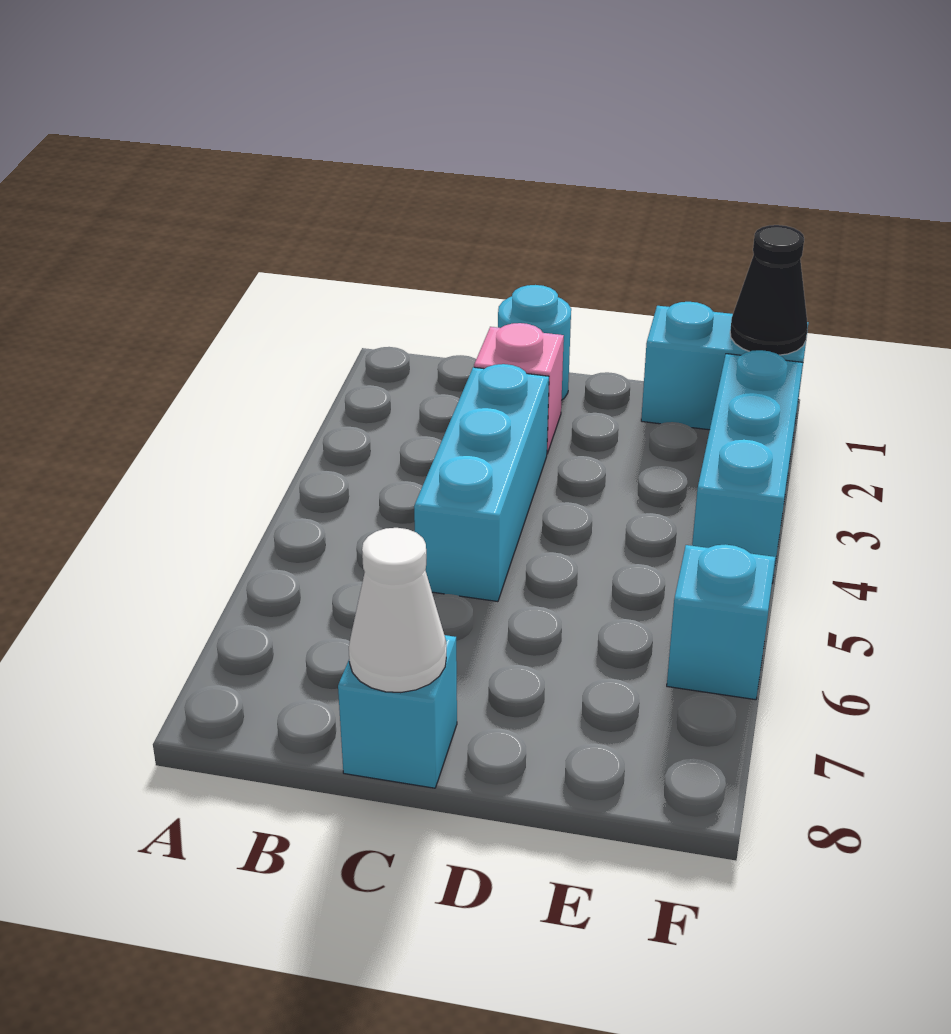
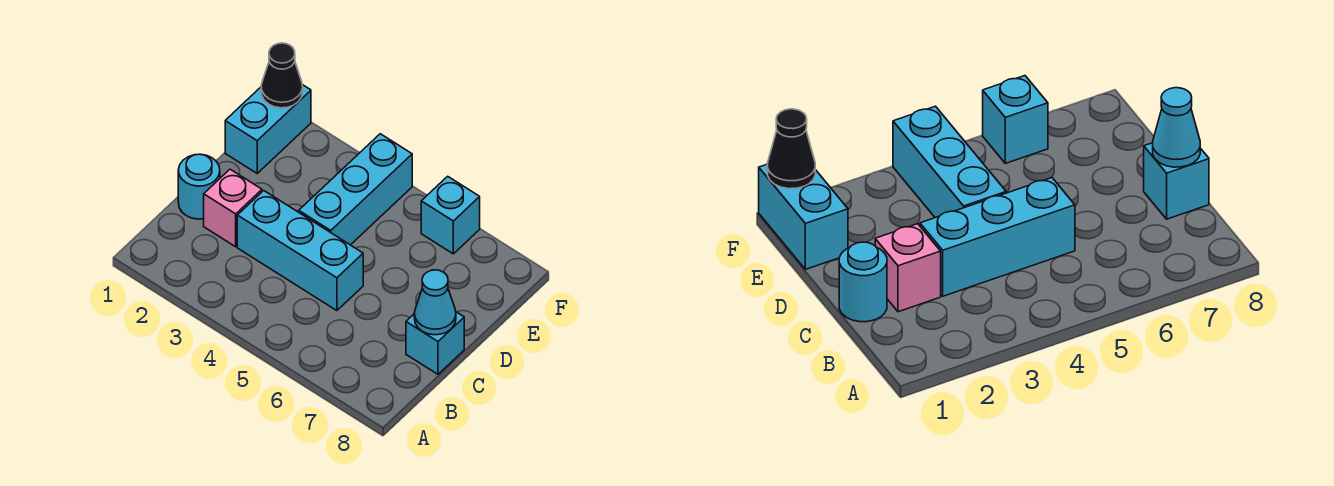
white cone C8 level 2 -> cyan cone C8 level 2
cyan brick F2:F4 level 1 -> cyan brick D4:F4 level 1

